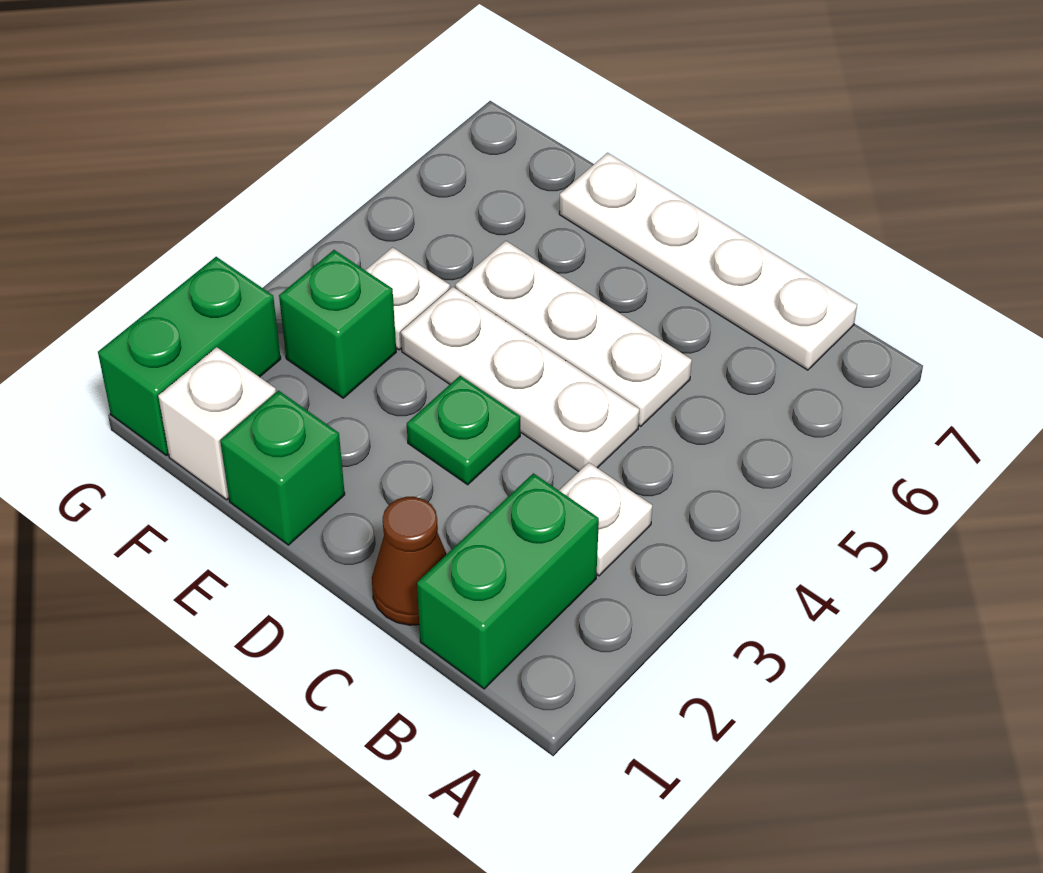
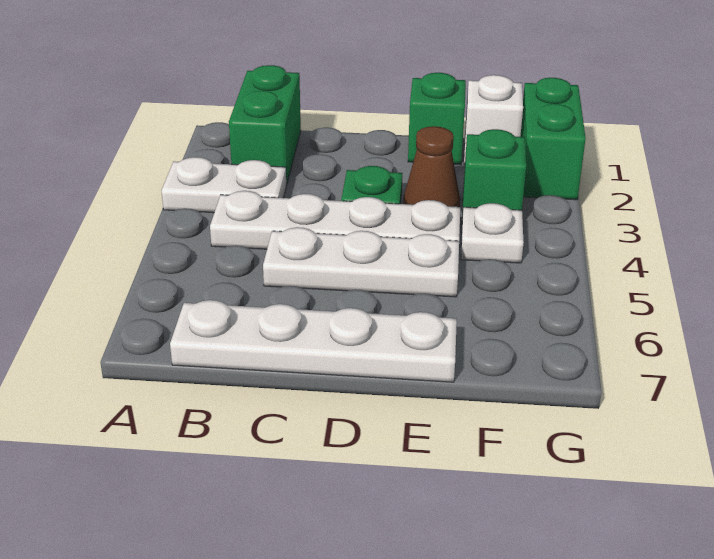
white plate B3 level 1 -> white plate A3:B3 level 1
brown cone C1 level 1 -> brown cone E3 level 1
white plate C4:E4 level 1 -> white plate B4:E4 level 1

